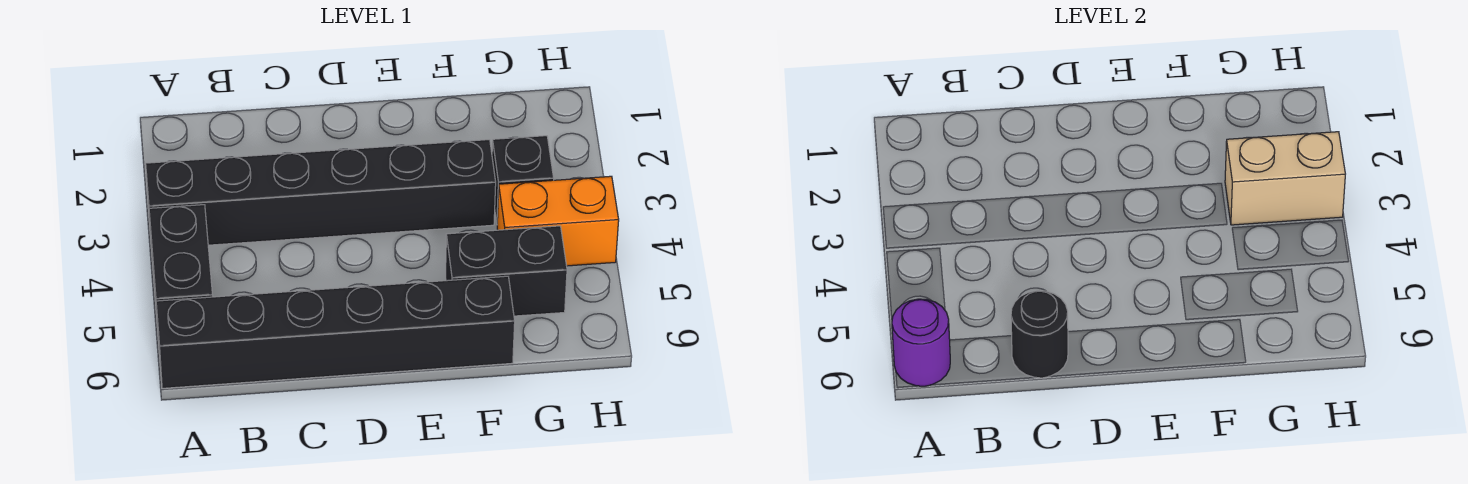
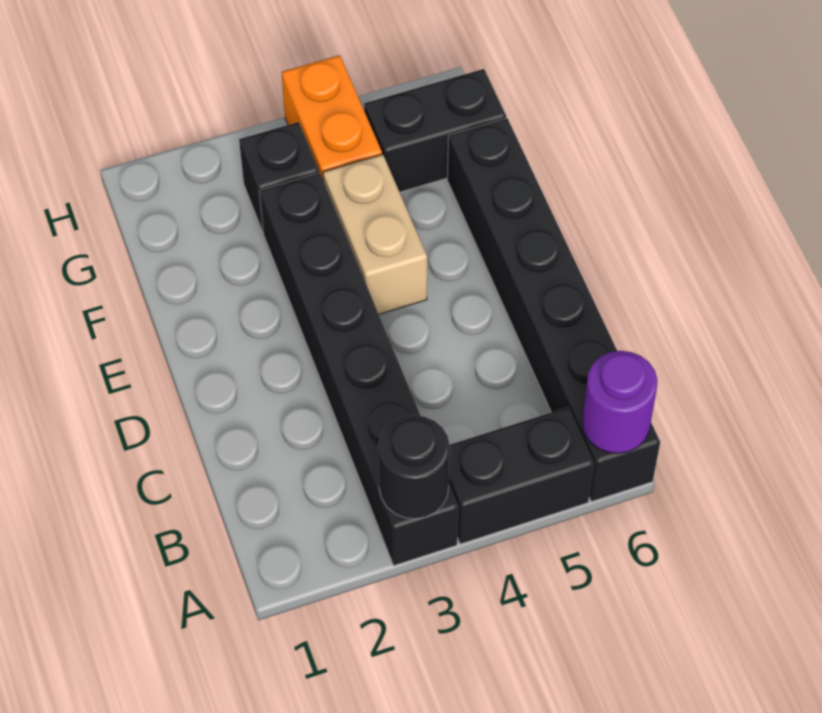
black round brick C6 level 2 -> black round brick A3 level 2
black brick F5:G5 level 1 -> black brick G5:G6 level 1
tan brick G3:H3 level 2 -> tan brick E4:F4 level 1

